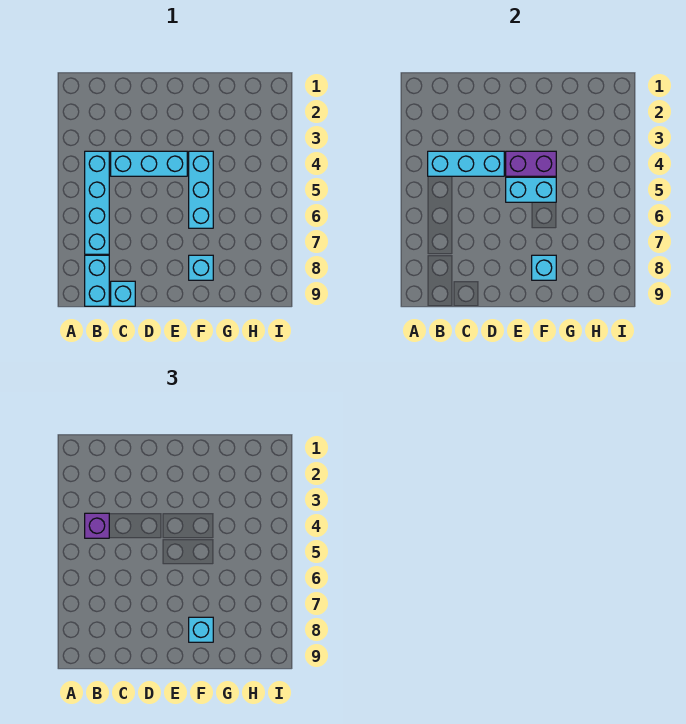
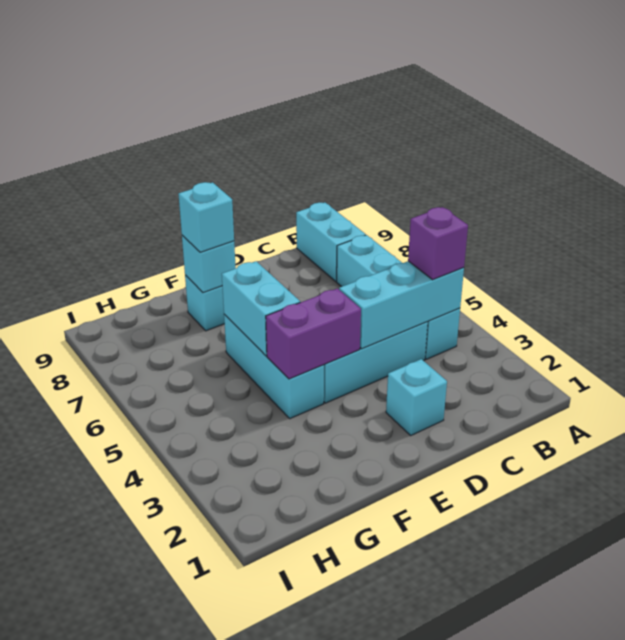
cyan brick C9 level 1 -> cyan brick D2 level 1
cyan brick E5:F5 level 2 -> cyan brick F5:F6 level 2

